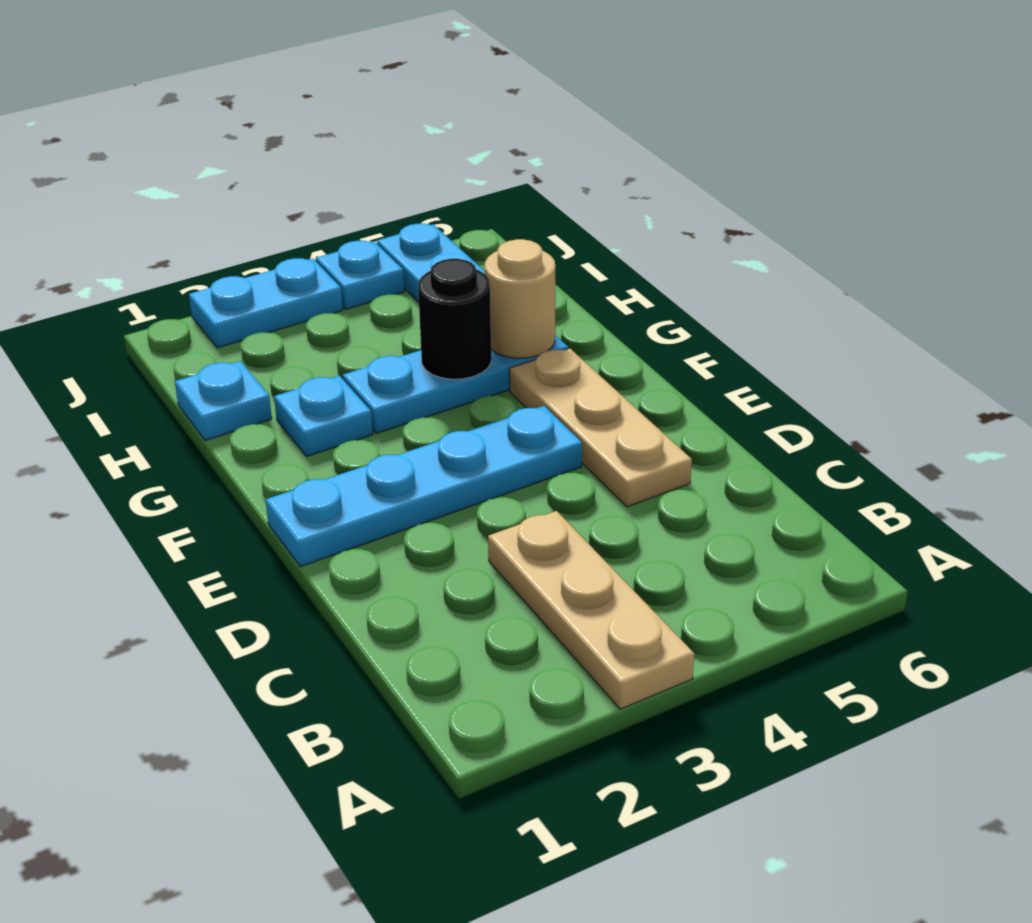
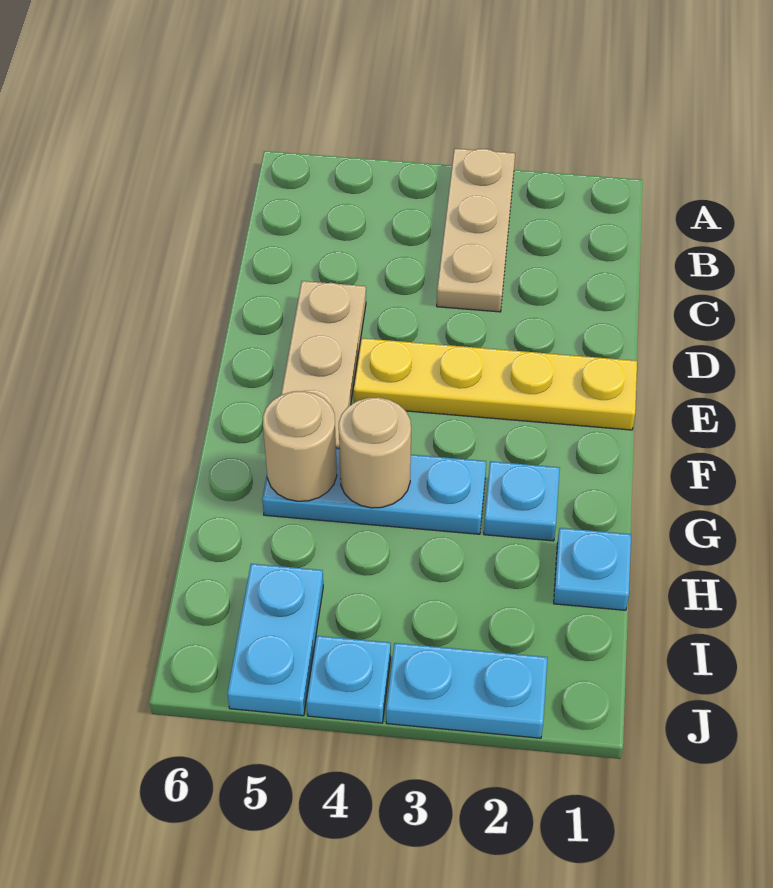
cyan plate E1:E4 level 1 -> yellow plate E1:E4 level 1
black round brick G4 level 2 -> tan round brick G4 level 2

